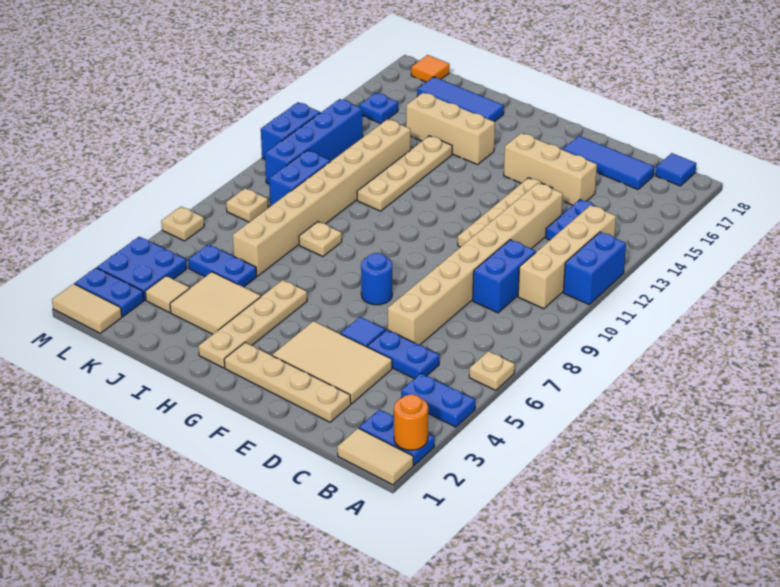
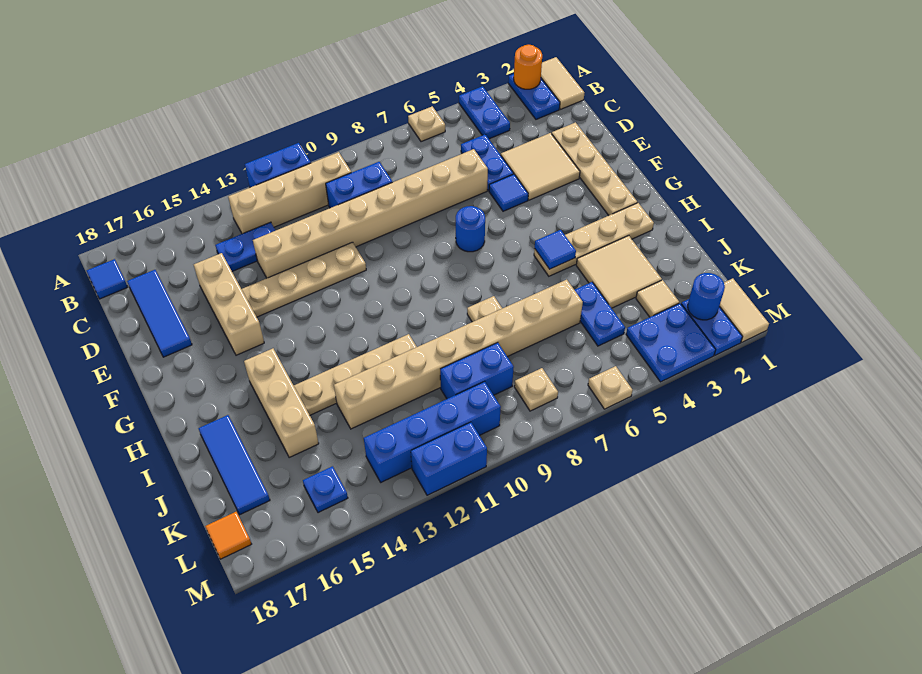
tan tile D3:F4 level 1 -> tan tile D3:E4 level 1
none -> blue tile H5 level 2
none -> blue round brick L2 level 2

